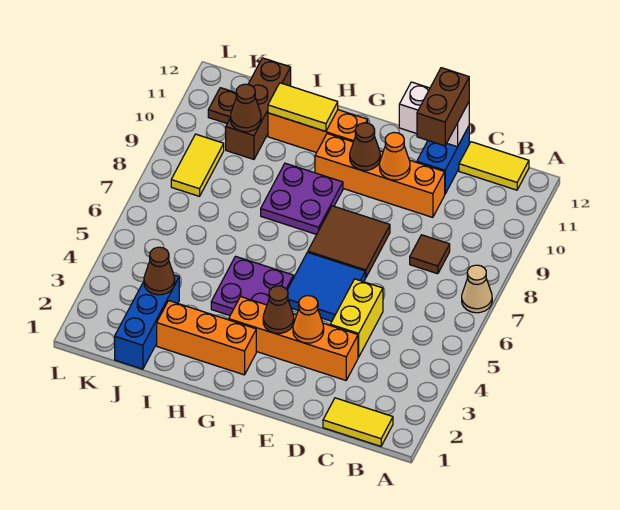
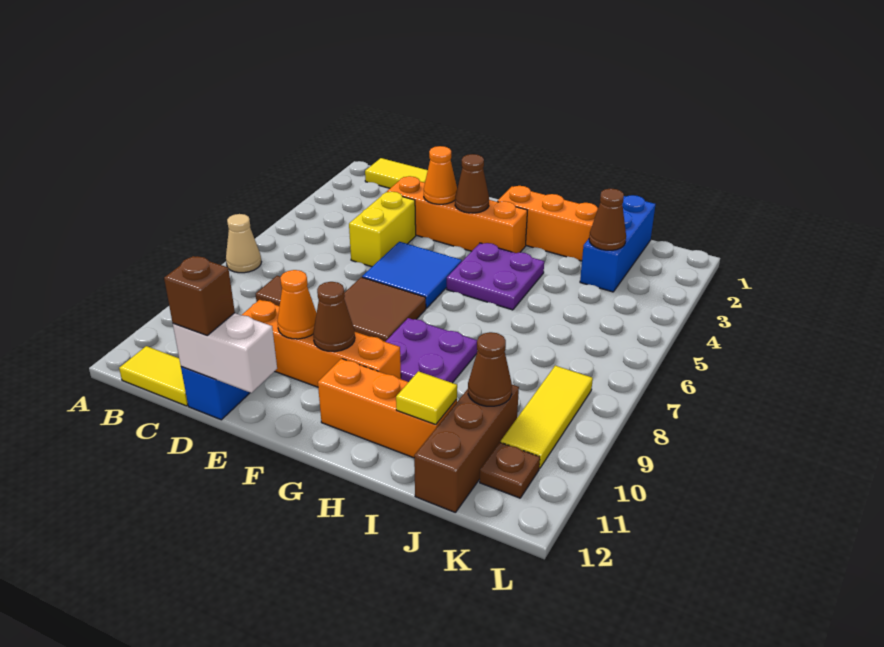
brown brick D11:D12 level 3 -> brown brick D12 level 3
yellow tile H11:I11 level 2 -> yellow tile I11 level 2
yellow tile K8:K9 level 1 -> yellow tile K8:K10 level 1

